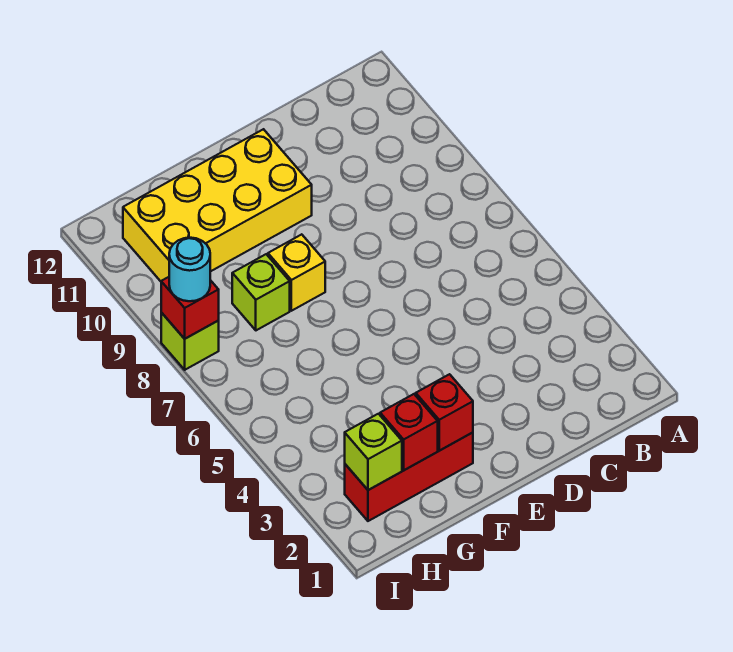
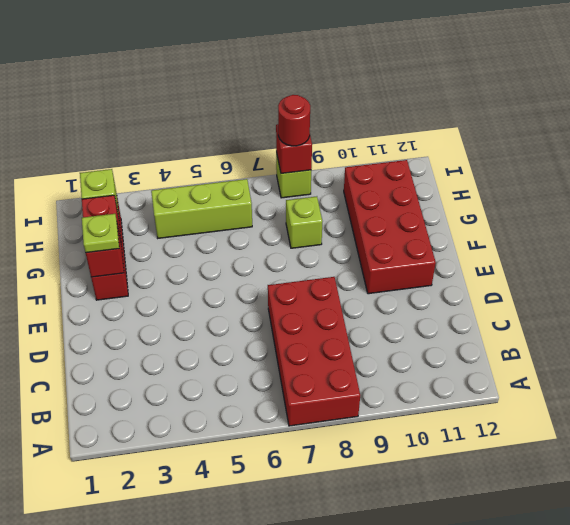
none -> red brick A7:D8 level 1
yellow brick E10:H11 level 1 -> red brick E10:H11 level 1
none -> lime plate F2 level 3
yellow brick F8 level 1 -> none
none -> lime brick H4:H6 level 1
cyan round brick I8 level 3 -> red round brick I8 level 3

